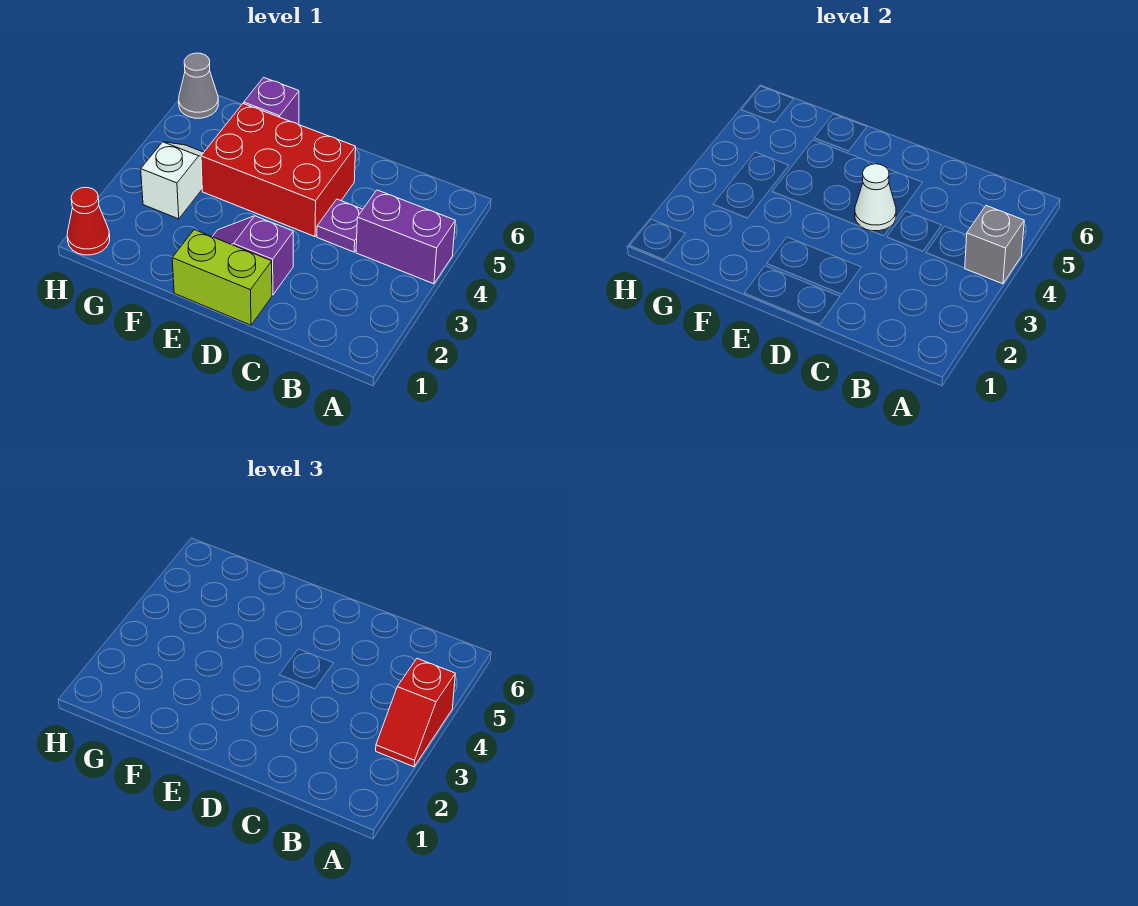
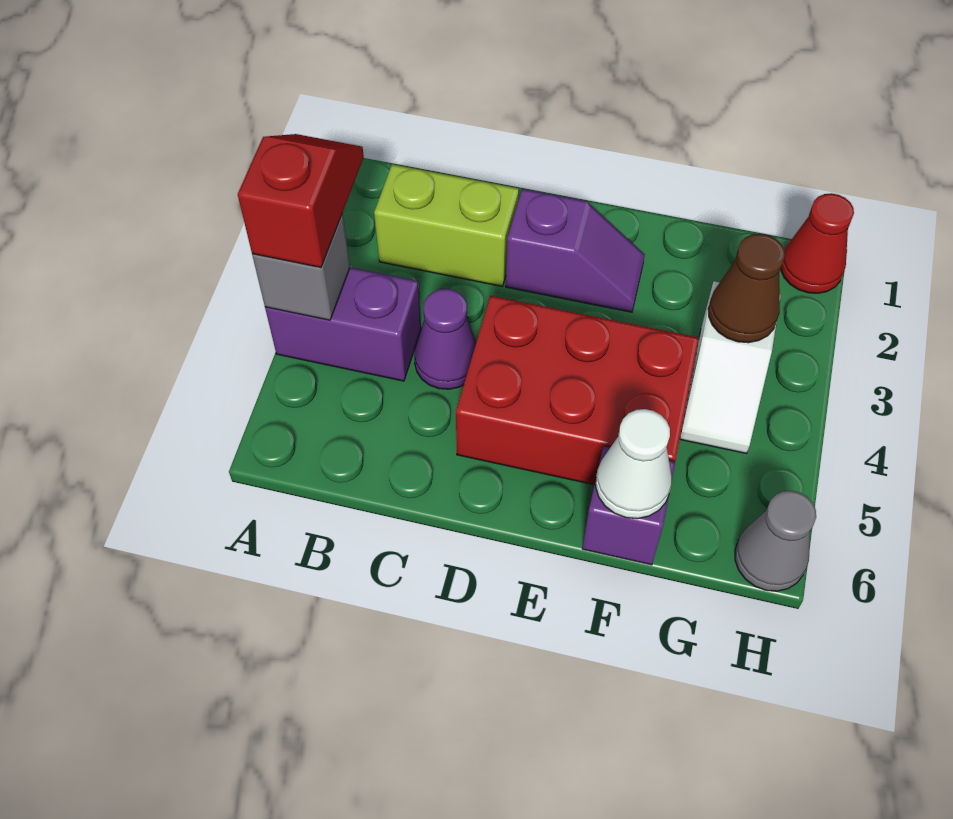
purple plate C4 level 1 -> purple cone C4 level 1
lime brick D1:E1 level 1 -> lime brick B2:C2 level 1
white cone D4 level 2 -> white cone F6 level 2
none -> brown cone G3 level 2

